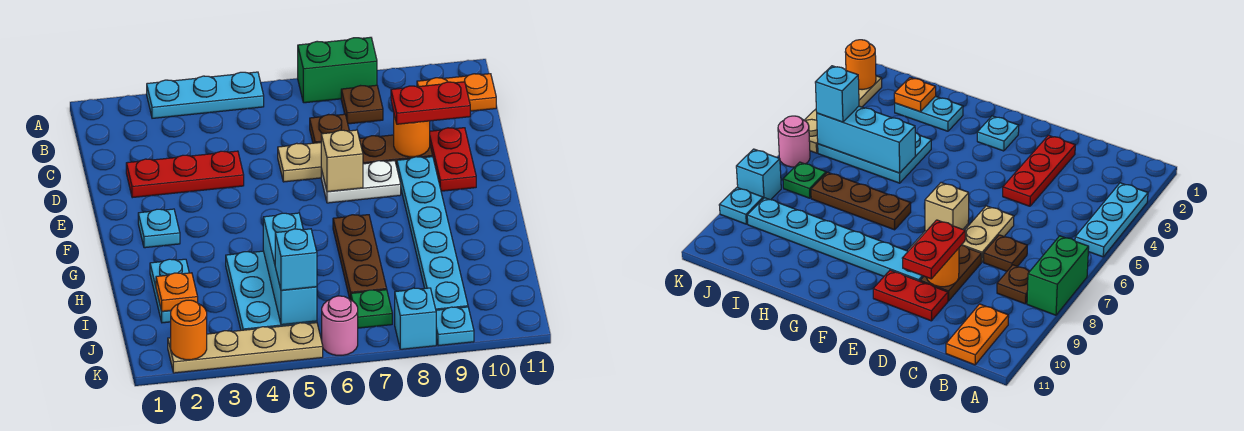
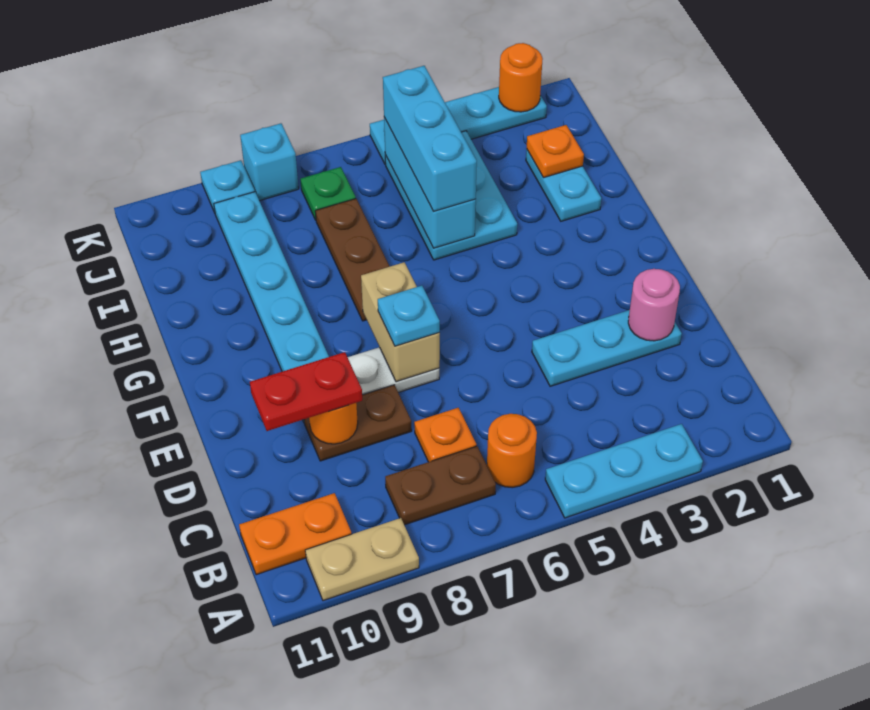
green brick A7:A8 level 1 -> none
none -> orange round brick B6 level 1
brown plate B8 level 1 -> brown plate B7:B8 level 1
brown plate C7 level 1 -> orange plate C7 level 1
red plate D2:D4 level 1 -> cyan plate D2:D4 level 1
tan plate D6:D7 level 1 -> tan plate A9:A10 level 1
red plate D10:E10 level 1 -> none
tan brick E7 level 2 -> tan brick E7:F7 level 2
cyan plate F2 level 1 -> cyan plate E7 level 3
cyan brick J5 level 3 -> cyan brick H5:J5 level 3
tan plate K2:K5 level 1 -> cyan plate K2:K5 level 1
pink round brick K6 level 1 -> pink round brick D2 level 2

